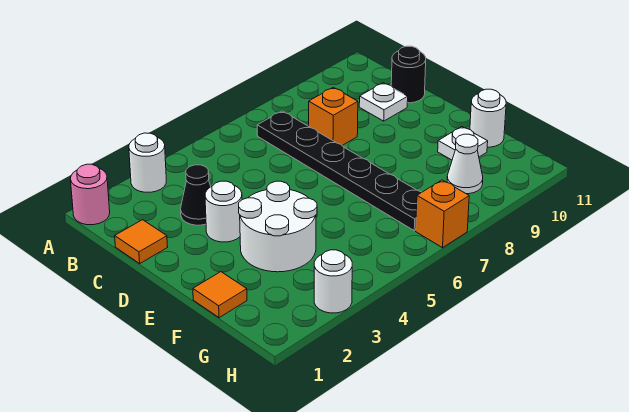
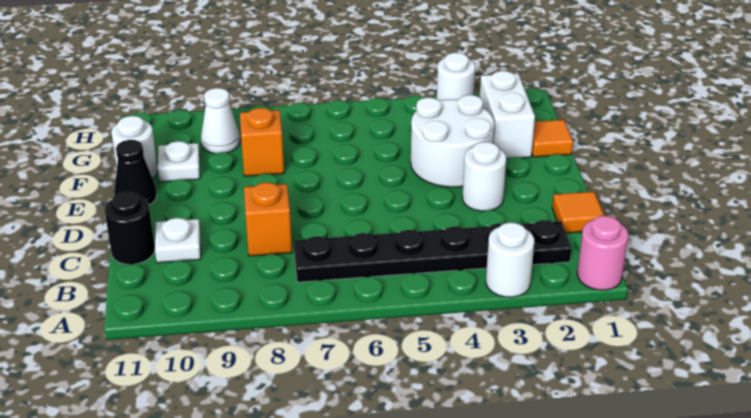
black plate B7:G7 level 1 -> black plate B2:B7 level 1
black cone C3 level 1 -> black cone E11 level 1
none -> white brick F2:G2 level 1
orange brick H7 level 1 -> orange brick F8 level 1

